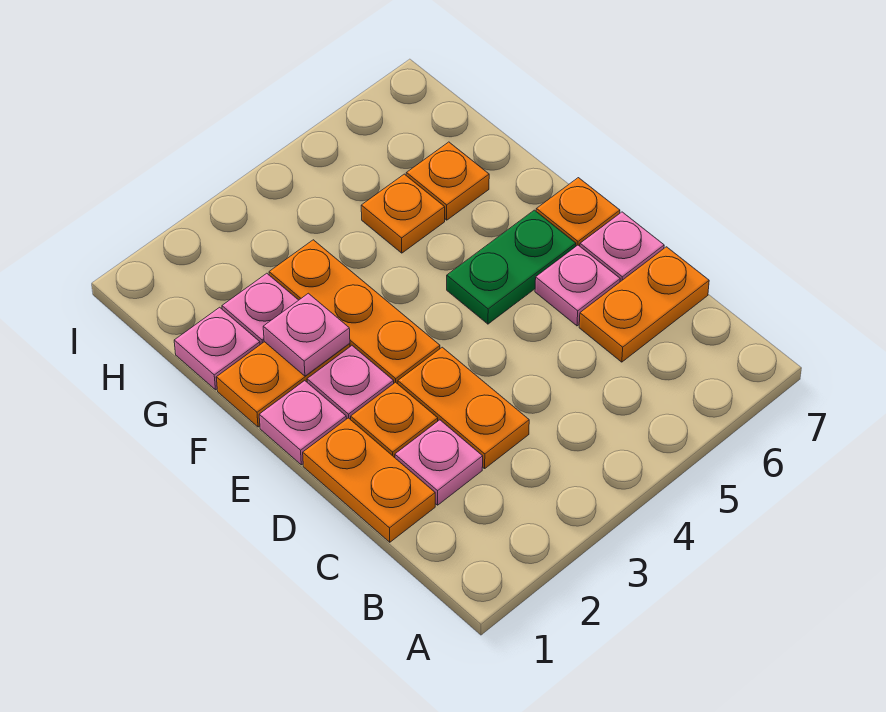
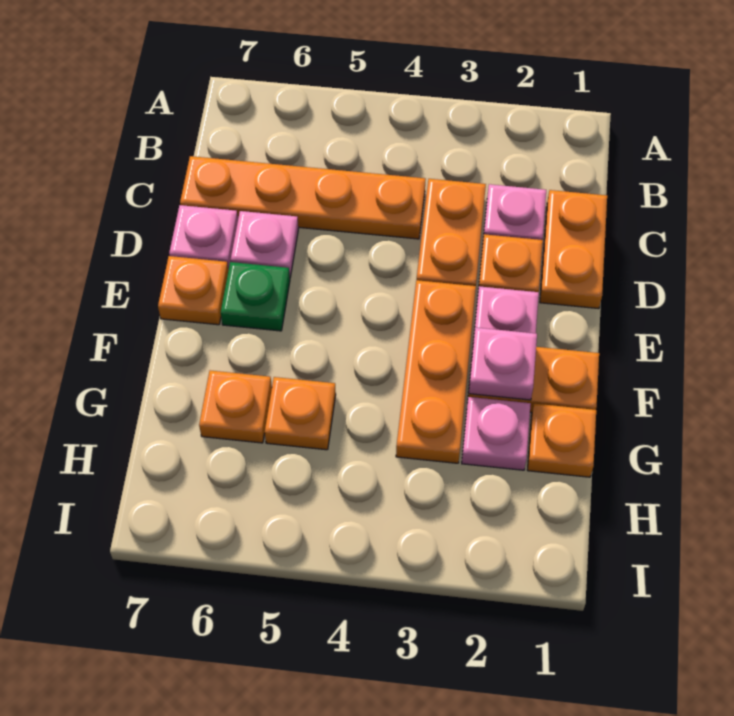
orange plate C6:C7 level 1 -> orange plate C4:C7 level 1
pink plate E1 level 1 -> none
green plate E5:E6 level 1 -> green plate E6 level 1
pink plate G1 level 1 -> orange plate G1 level 1

